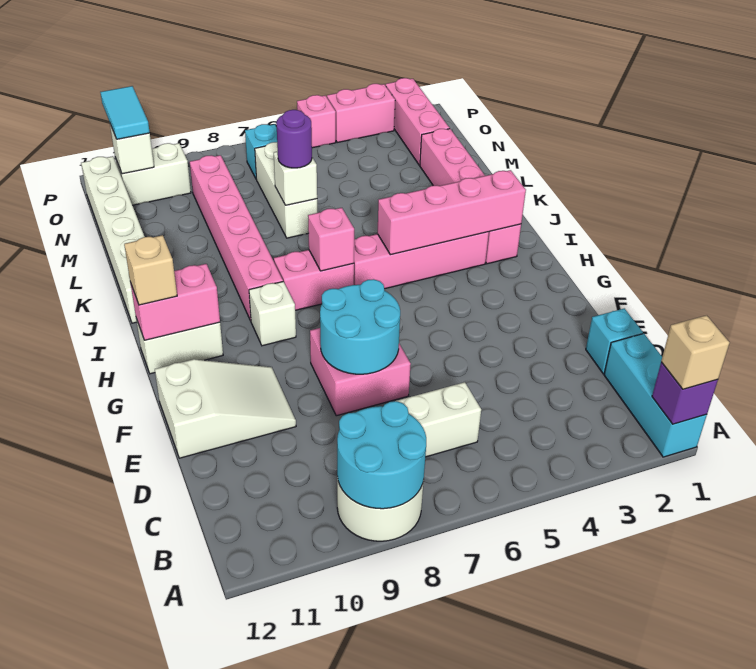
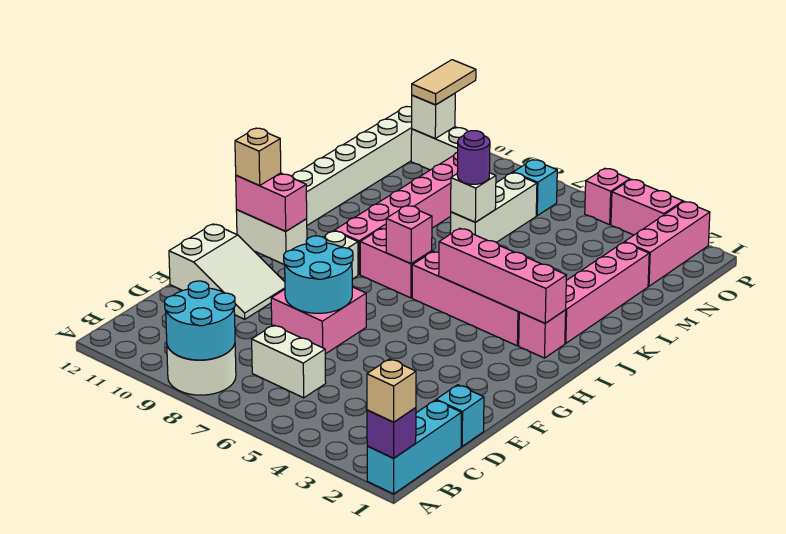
cyan tile O11:P11 level 3 -> tan tile O11:P11 level 3

